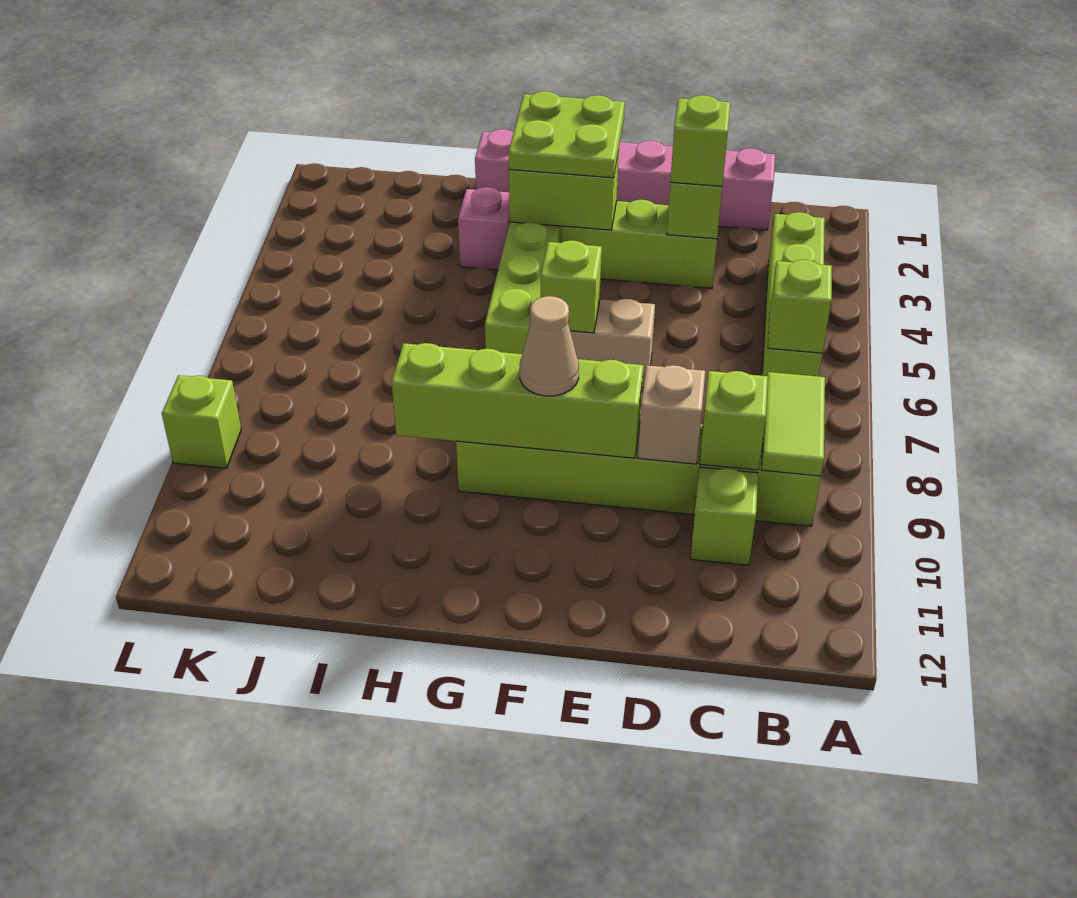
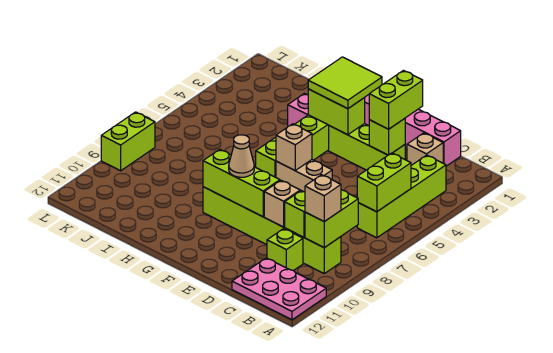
none -> pink plate A11:C12 level 1
lime brick B6 level 2 -> lime brick B5:B6 level 2
lime tile B8:B9 level 2 -> lime brick B8:B9 level 2
none -> tan brick B9 level 3
none -> tan brick C2 level 1
lime brick D3 level 3 -> lime brick D2:D3 level 3
lime brick E9:H9 level 2 -> lime brick E9:G9 level 2
lime plate F2:G3 level 3 -> lime tile F2:G3 level 3
lime brick F6 level 2 -> tan brick F6 level 2
lime brick L9 level 1 -> lime brick L8:L9 level 1

